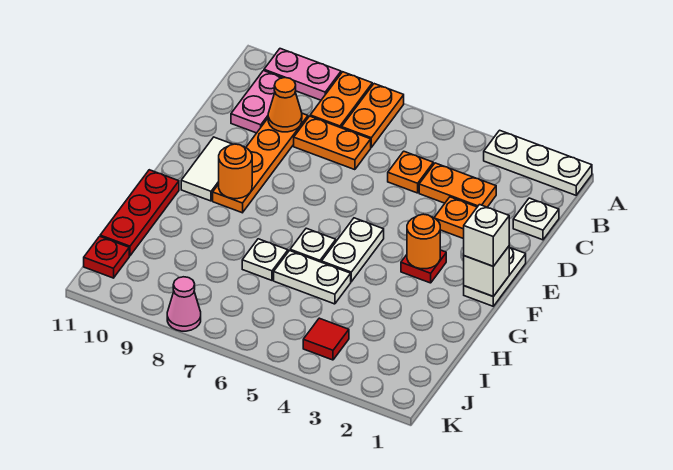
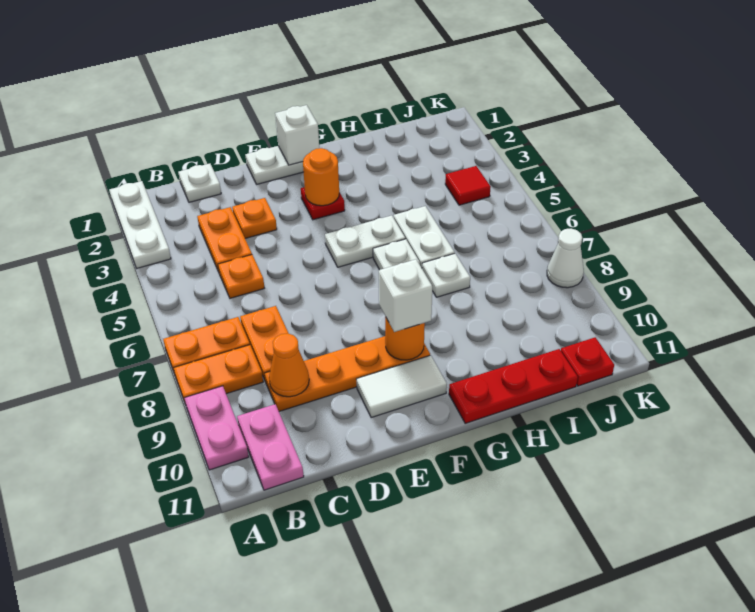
pink plate B10:C10 level 1 -> pink plate B10:B11 level 1
white brick F1 level 3 -> white brick F9 level 3
pink cone K8 level 1 -> white cone K8 level 1

